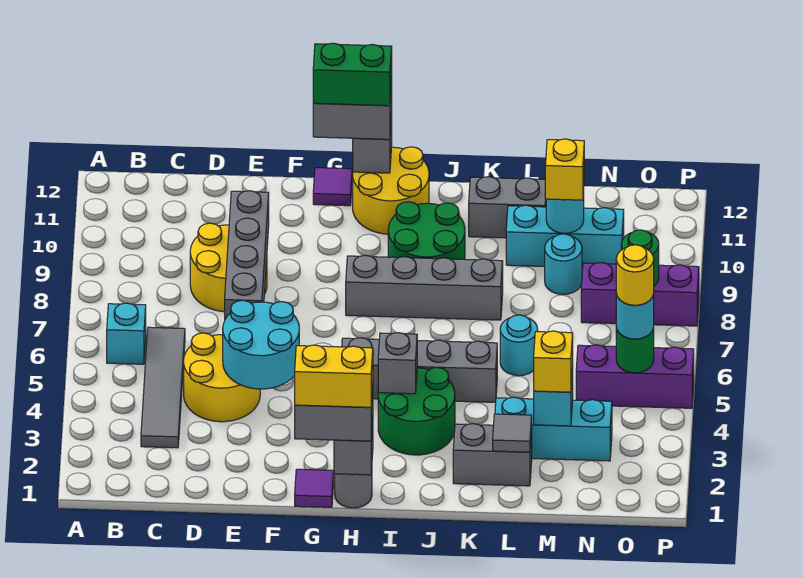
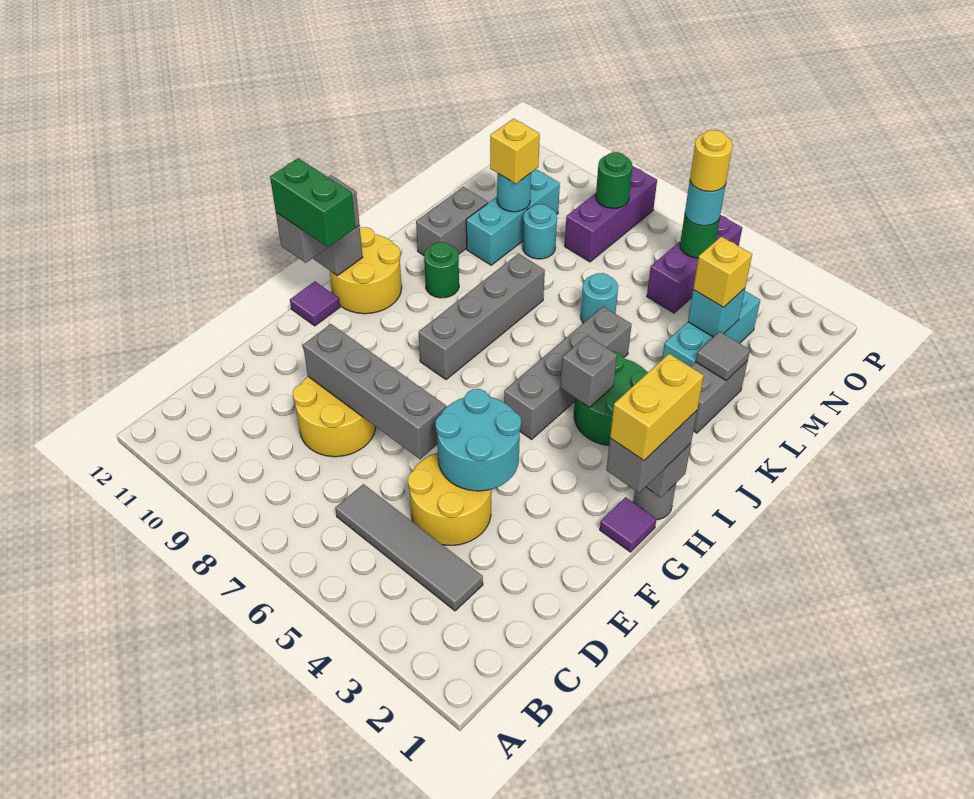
cyan brick B6 level 1 -> none
green brick G12:H12 level 4 -> green brick G11:G12 level 4
green round brick I9:J10 level 1 -> green round brick J10 level 1

